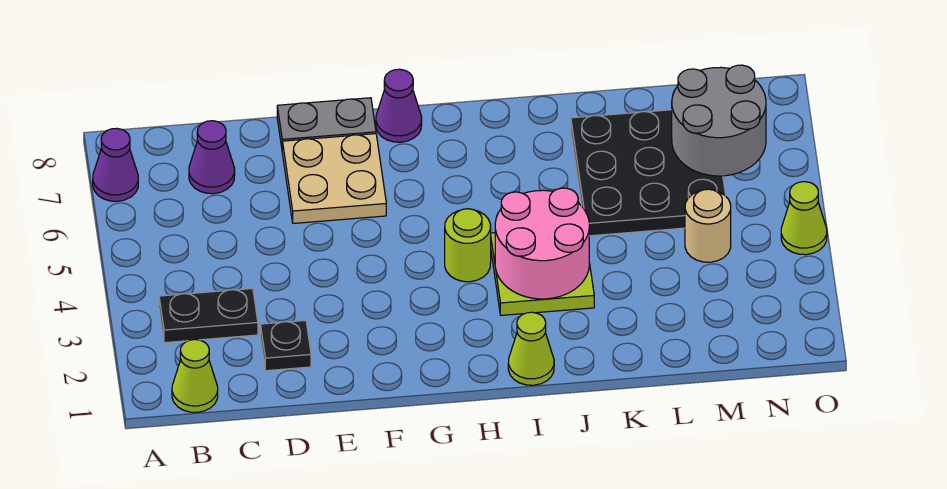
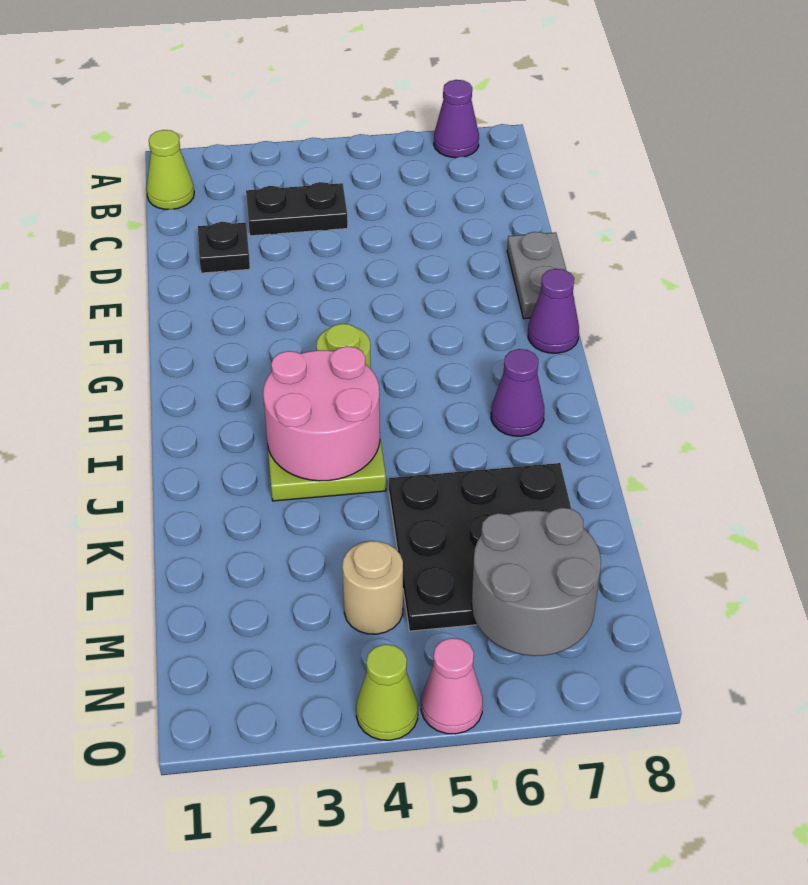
black plate B3:C3 level 1 -> black plate C3:C4 level 1
purple cone C7 level 1 -> purple cone I7 level 1
tan plate E6:F7 level 1 -> none
lime cone I1 level 1 -> none
none -> pink cone O5 level 1

